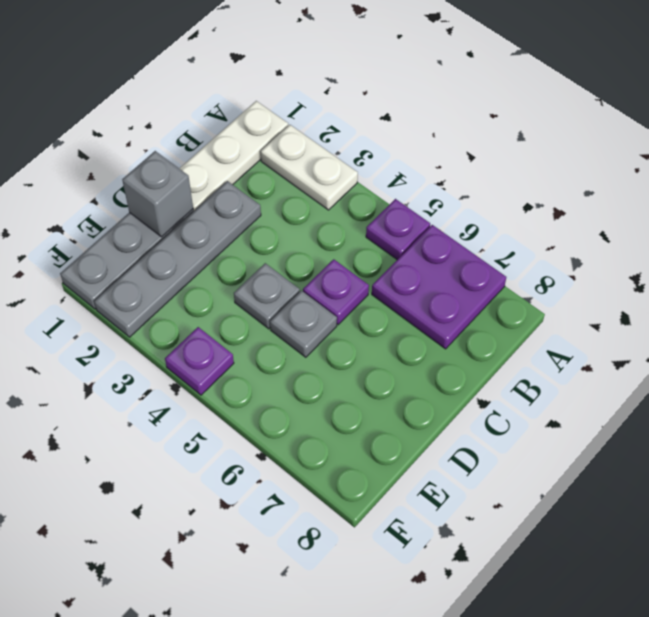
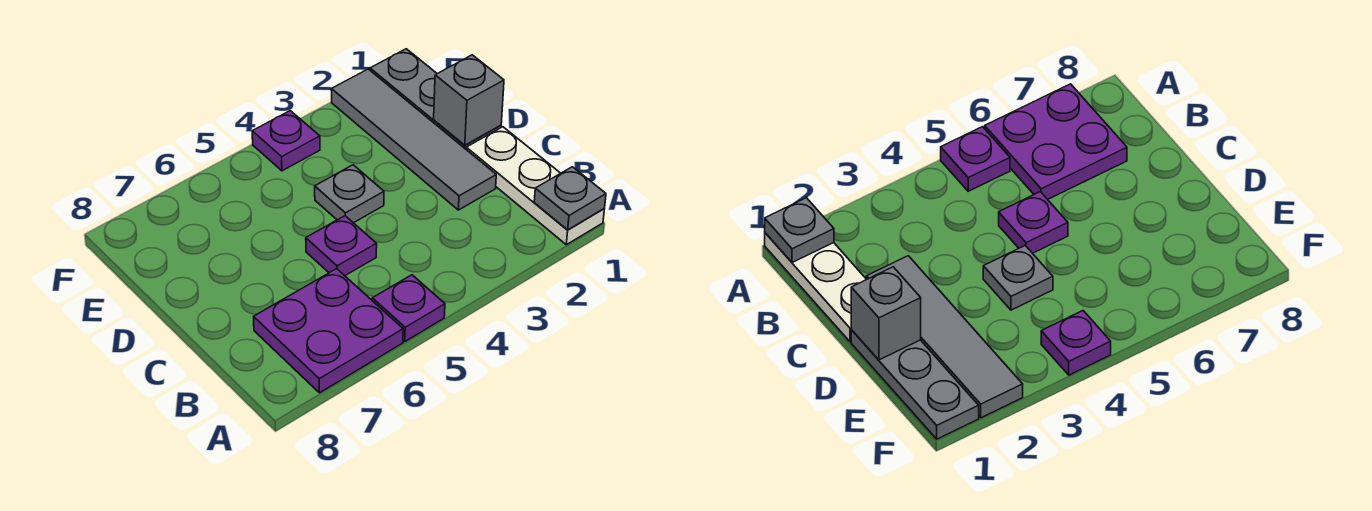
white plate A2:A3 level 1 -> none
grey plate C2:F2 level 1 -> grey tile C2:F2 level 1
grey plate D5 level 1 -> grey plate A1 level 2

